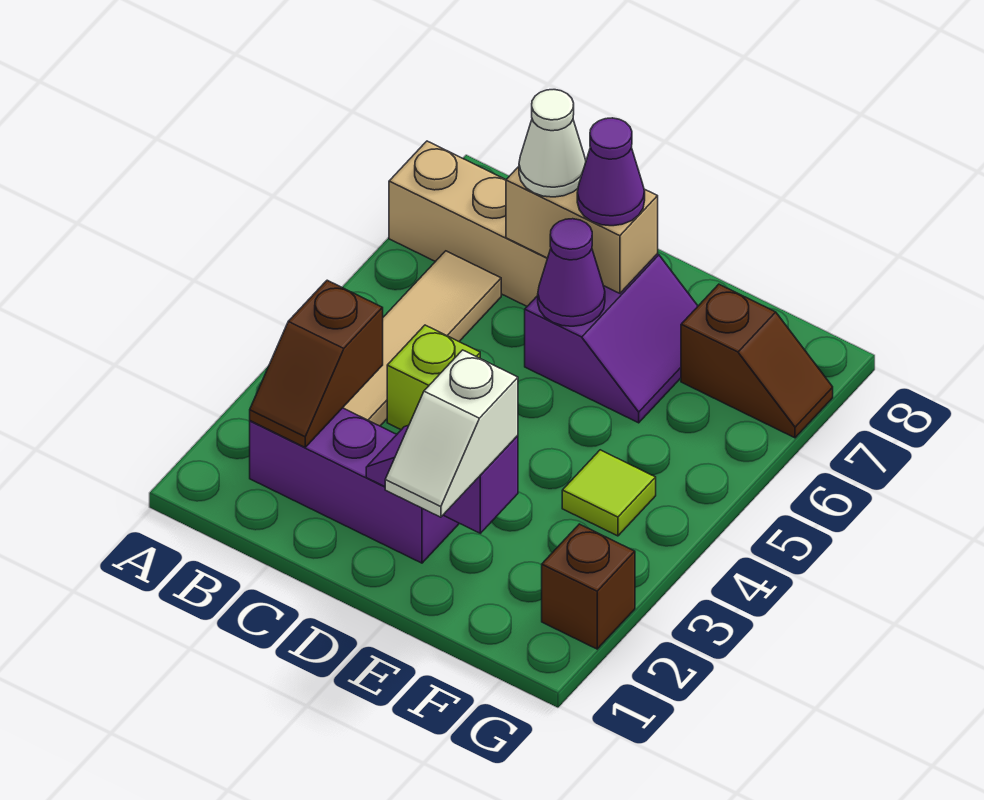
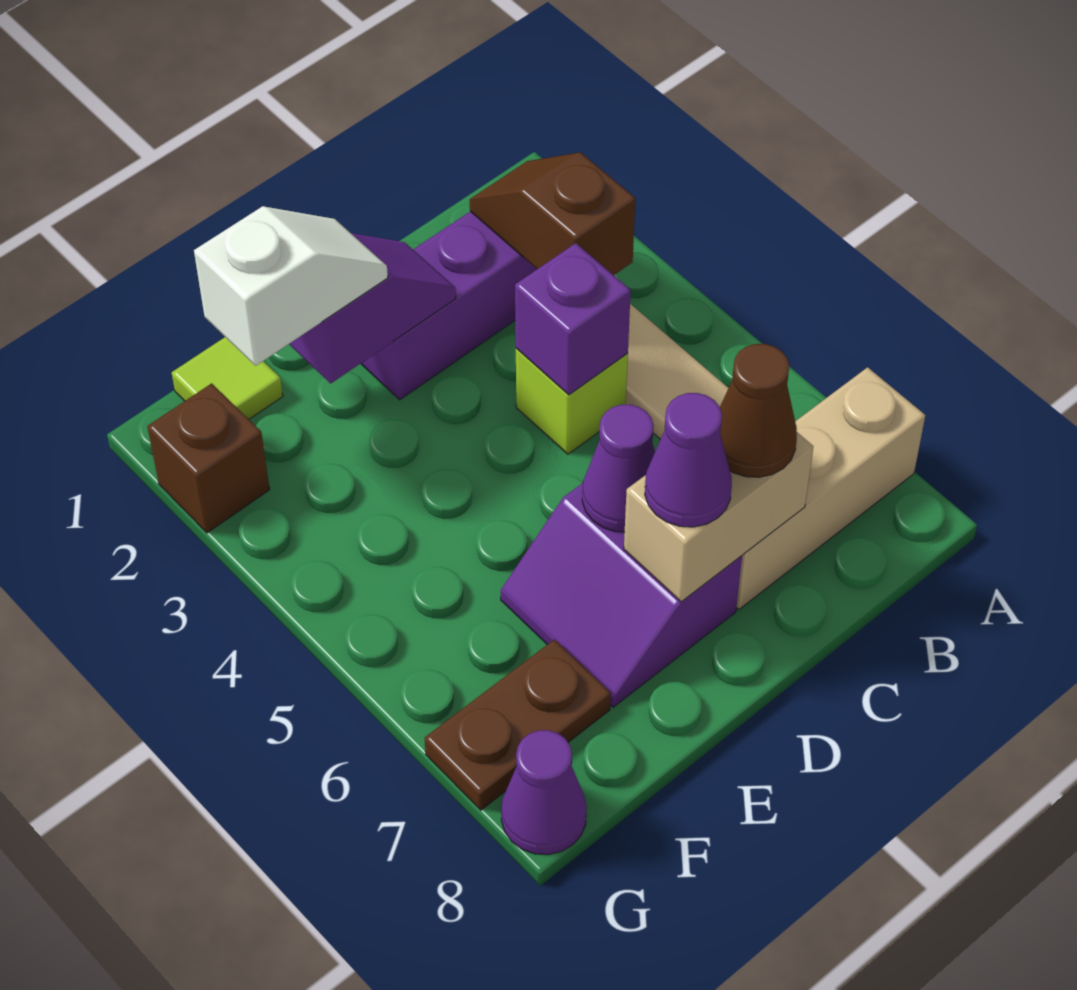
none -> purple brick C4 level 2
white cone C7 level 3 -> brown cone C7 level 3
white slope E1:E2 level 3 top 2 -> white slope E2:F2 level 3 top F
lime tile F4 level 1 -> lime tile F1 level 1
brown slope F7:G7 level 1 top F -> brown plate F7:G7 level 1
none -> purple cone G8 level 1

